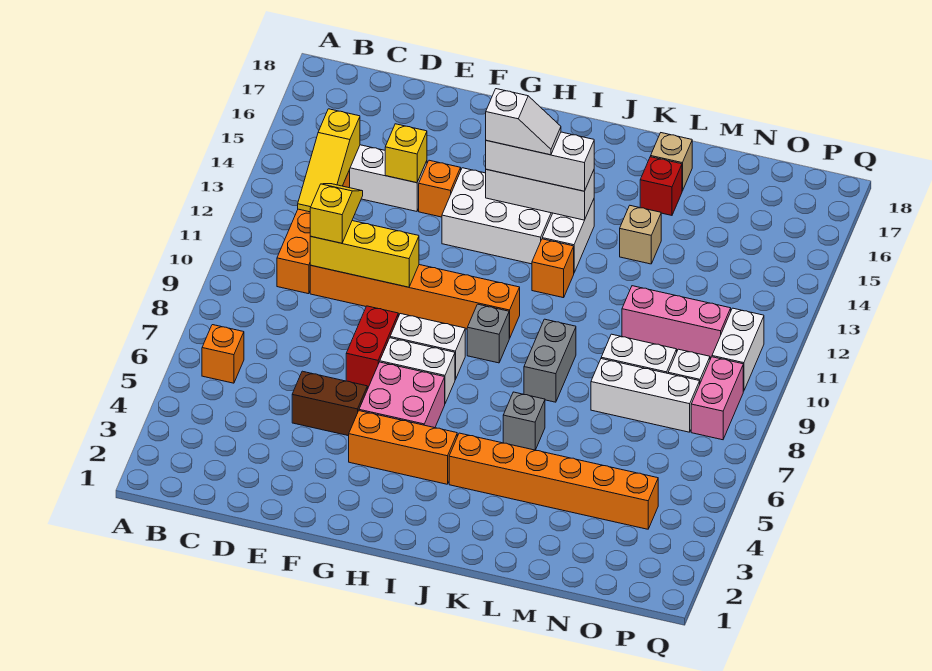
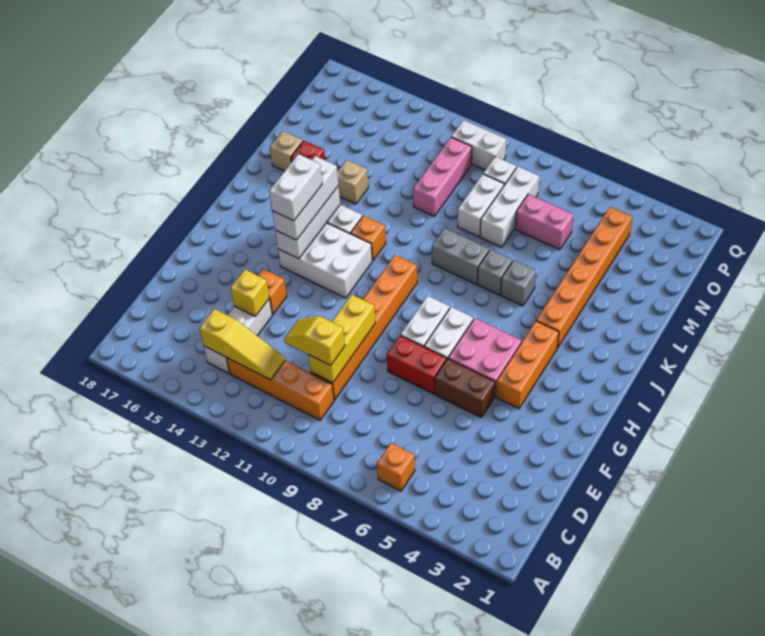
brown brick E5:F5 level 1 -> brown brick F5:F6 level 1
white brick G13:I14 level 1 -> white brick H12:I14 level 1
white slope H14:I14 level 4 top H -> white brick H14:I14 level 4
grey brick I9 level 1 -> grey brick K7 level 1
pink brick P8:P9 level 1 -> pink brick N6:N7 level 1

